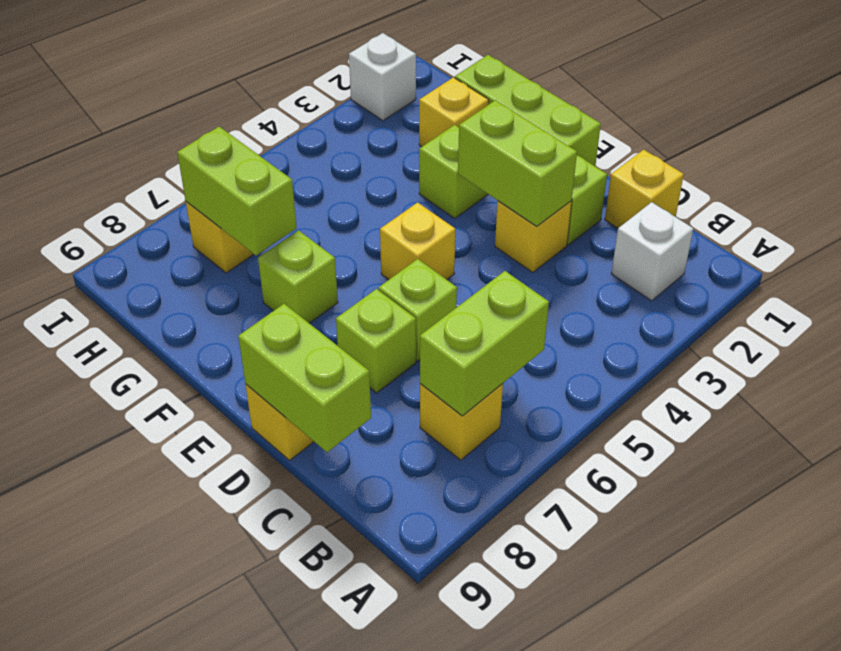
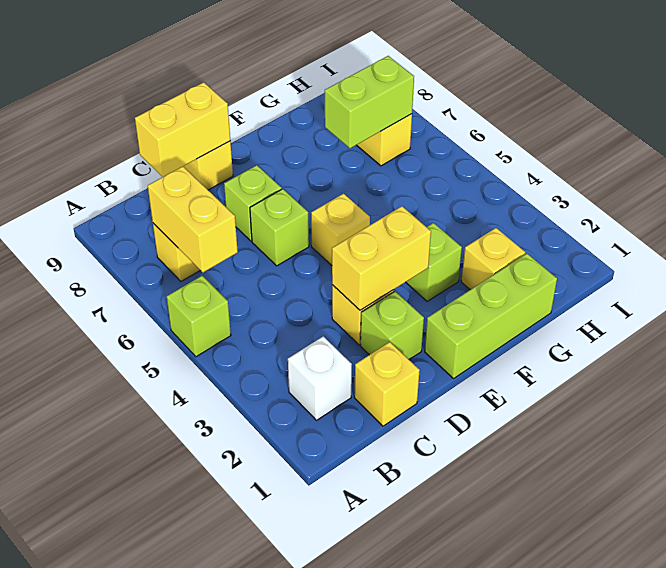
lime brick B6:B7 level 2 -> yellow brick B6:B7 level 2
lime brick C9:D9 level 2 -> yellow brick C9:D9 level 2
lime brick D3:E3 level 2 -> yellow brick D3:E3 level 2
lime brick F7 level 1 -> lime brick A5 level 1
white brick I2 level 1 -> none

